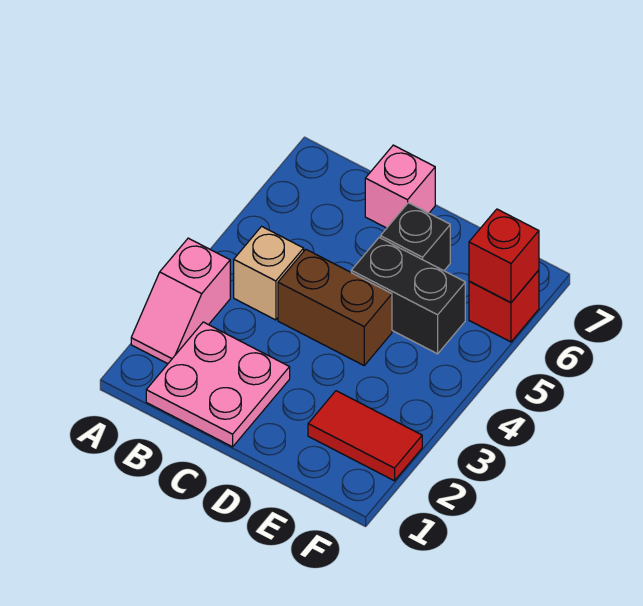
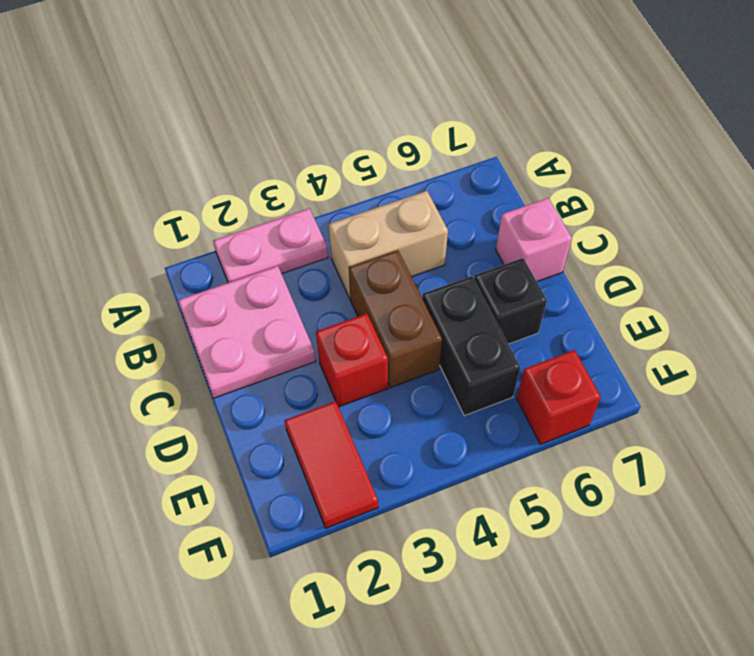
pink slope A2:A3 level 1 top 3 -> pink plate A2:A3 level 1
tan brick B4 level 1 -> tan brick B4:B5 level 1
red brick F6 level 2 -> red brick D3 level 1

